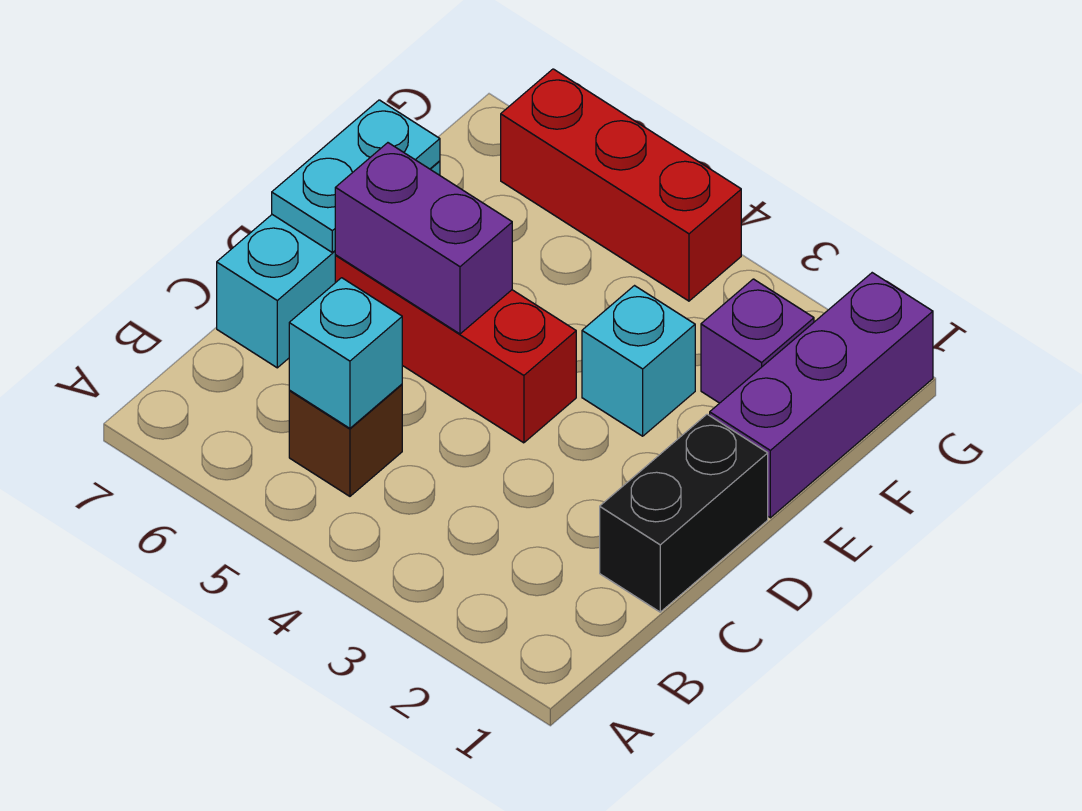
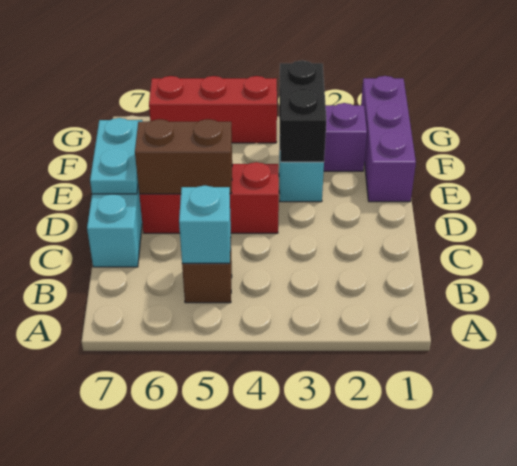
black brick C1:D1 level 1 -> black brick E3:F3 level 2
purple brick D5:D6 level 2 -> brown brick D5:D6 level 2

